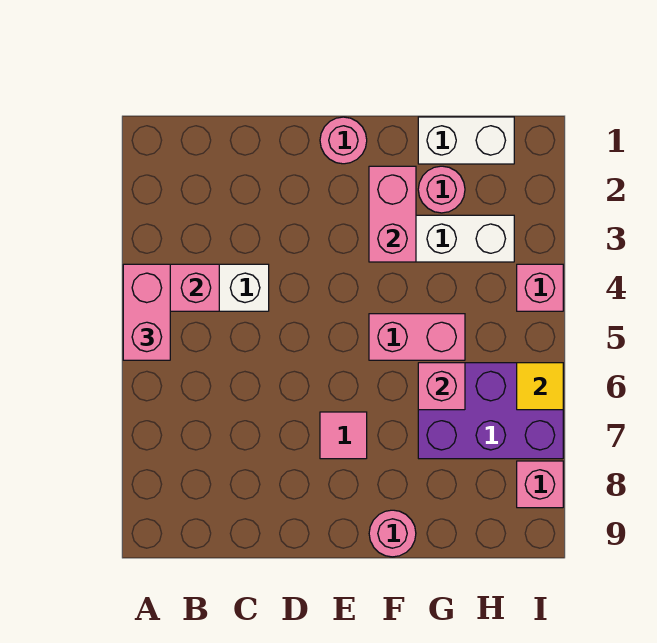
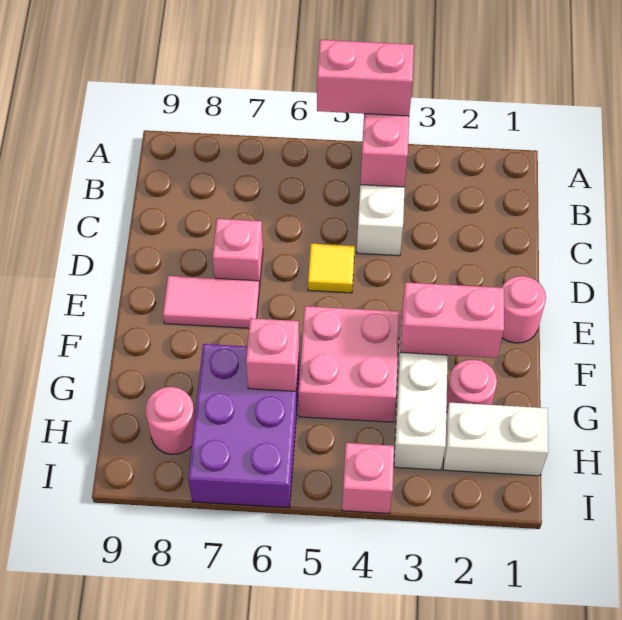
pink tile E7 level 1 -> pink tile E7:E8 level 1
pink brick F5:G5 level 1 -> pink brick F4:G5 level 1
pink round brick F9 level 1 -> pink round brick H8 level 1
white brick G1:H1 level 1 -> white brick H1:H2 level 1
yellow tile I6 level 2 -> yellow tile D5 level 1
pink brick I8 level 1 -> pink brick D7 level 1

